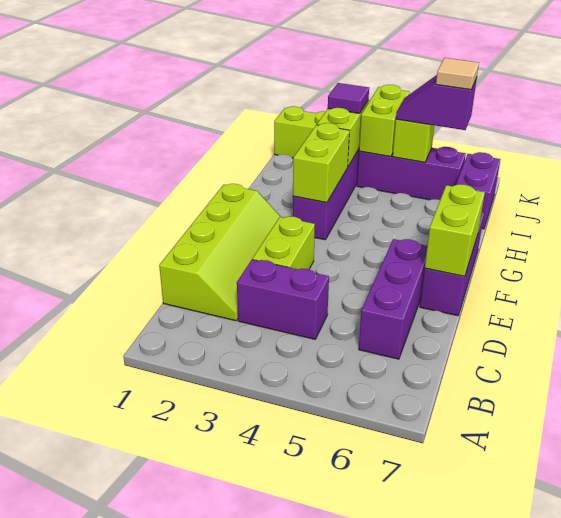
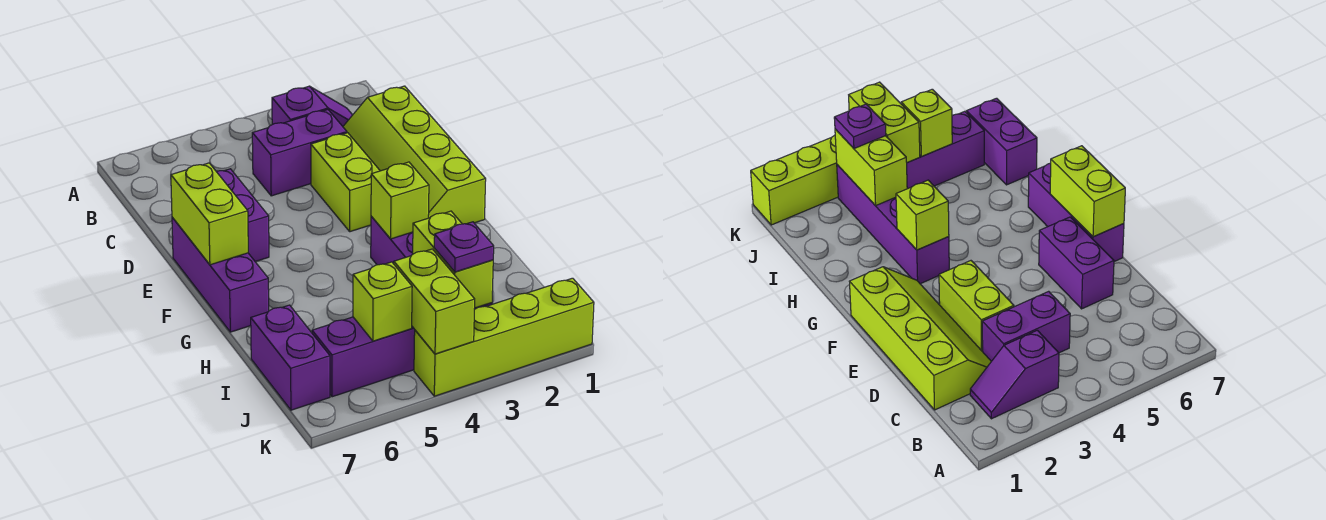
purple brick C6:E6 level 1 -> purple brick D6:E6 level 1
lime brick G3:H3 level 2 -> lime brick G3 level 2
purple tile J3 level 3 -> purple plate J3 level 3
purple slope J5:J6 level 3 top 6 -> purple slope B2:B3 level 1 top 3
tan tile J6 level 4 -> none

